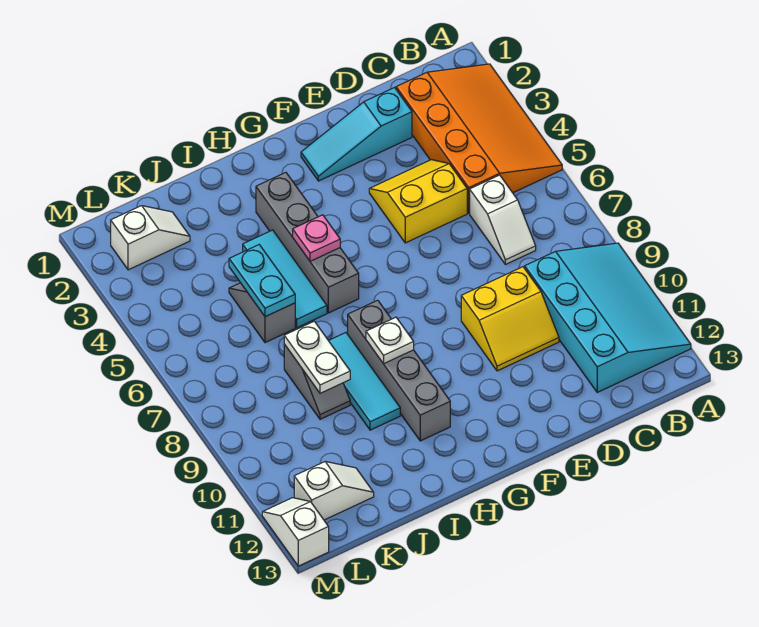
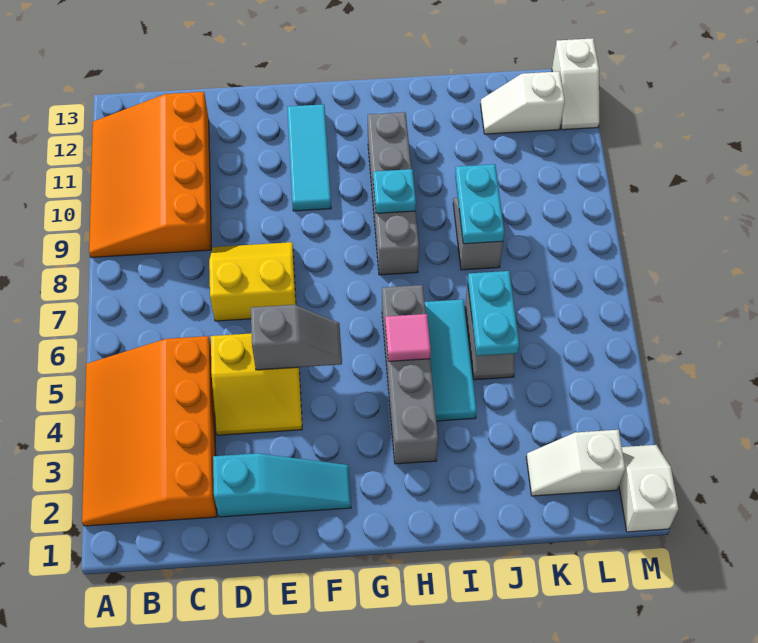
cyan slope A9:C12 level 1 top C -> orange slope A9:C12 level 1 top C
white slope C6:C7 level 1 top 6 -> white slope M1:M2 level 1 top 1
yellow slope D9:E10 level 1 top 9 -> yellow slope D7:E8 level 1 top 7
none -> grey slope E5:F5 level 2 top E
pink plate H5 level 2 -> pink tile H5 level 2
white plate H9 level 2 -> cyan plate H9 level 2
cyan tile I8:I10 level 1 -> cyan tile F10:F12 level 1
white plate J8:J9 level 2 -> cyan plate J8:J9 level 2

